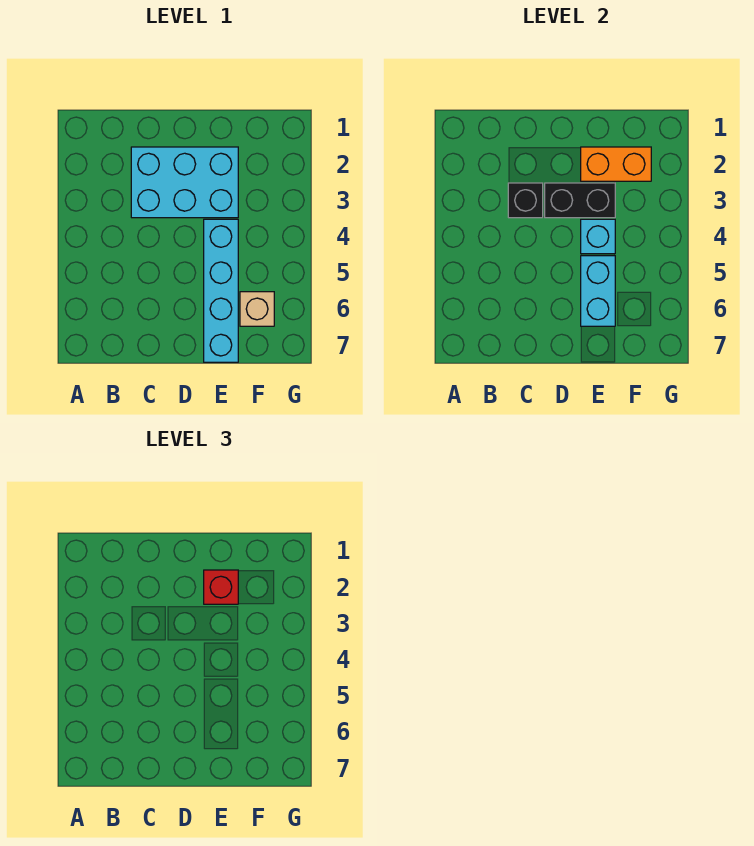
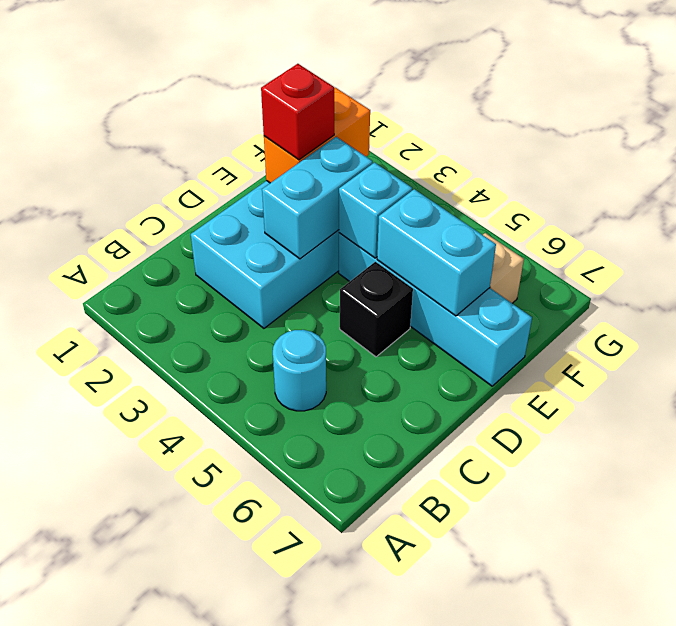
none -> cyan round brick B5 level 1
black brick C3 level 2 -> black brick D5 level 1
black brick D3:E3 level 2 -> cyan brick D3:E3 level 2

